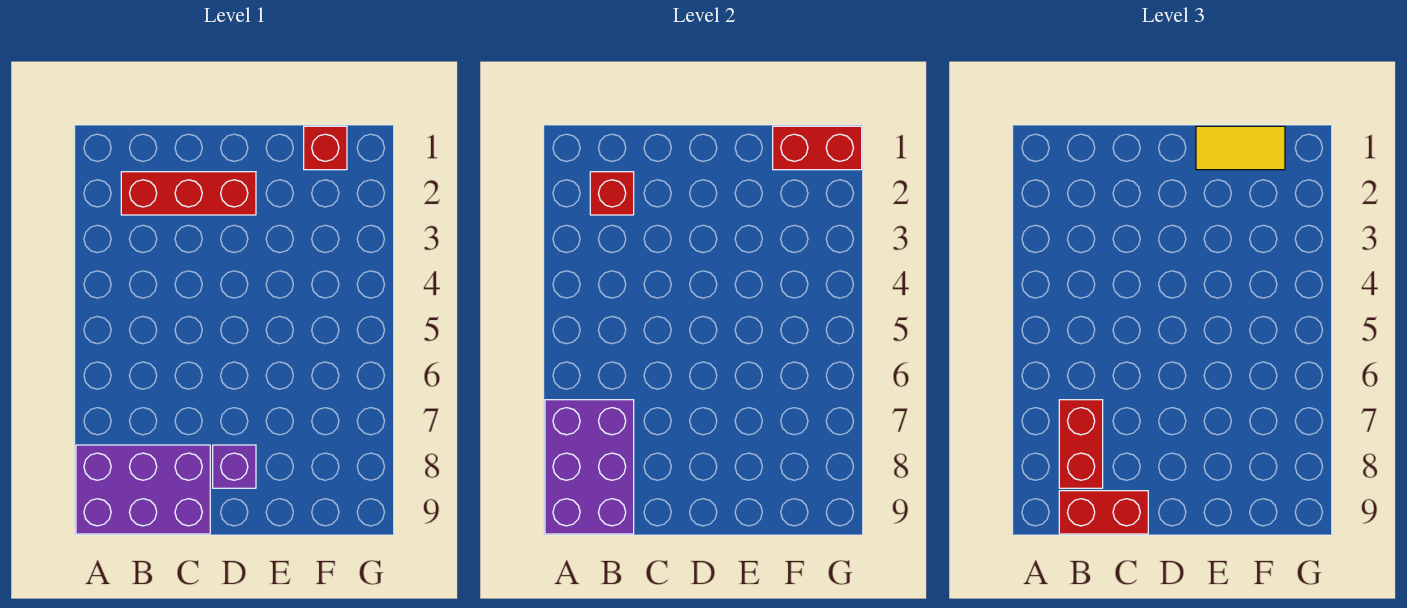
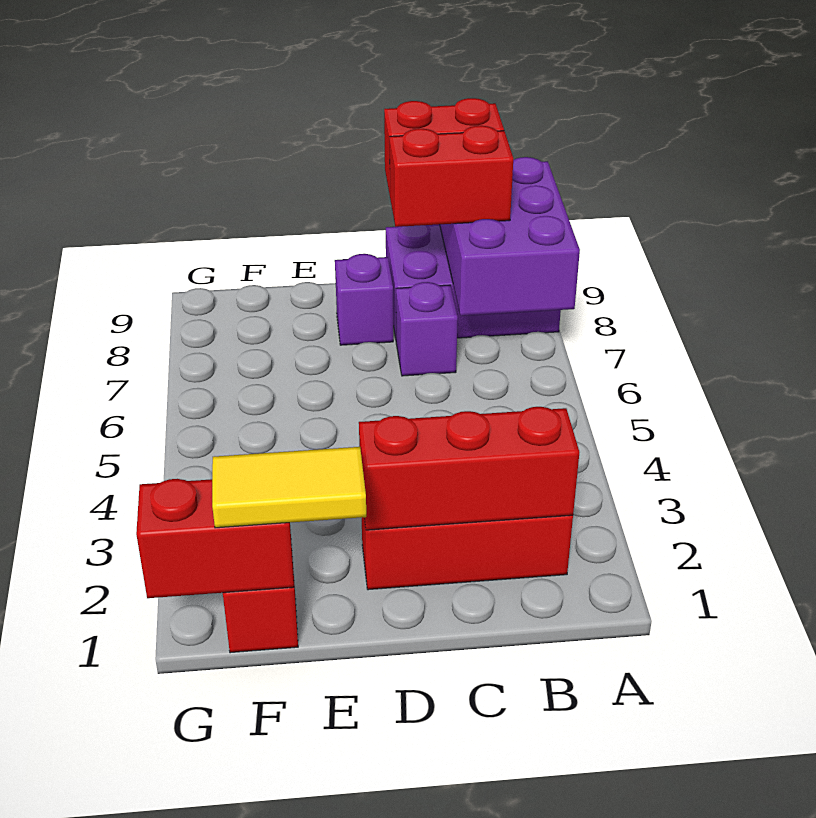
red brick B2 level 2 -> red brick B2:D2 level 2
red brick B7:B8 level 3 -> red brick B8:C8 level 3
none -> purple brick C7 level 1

